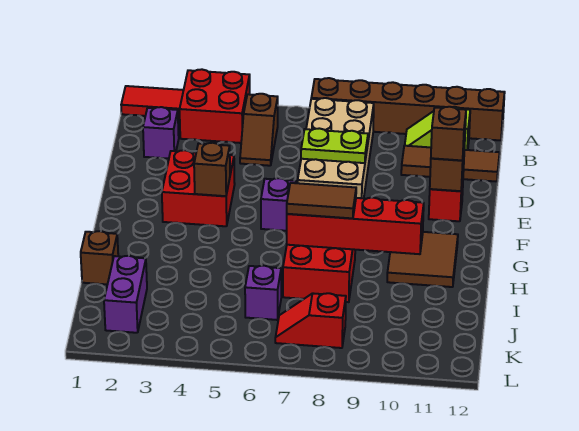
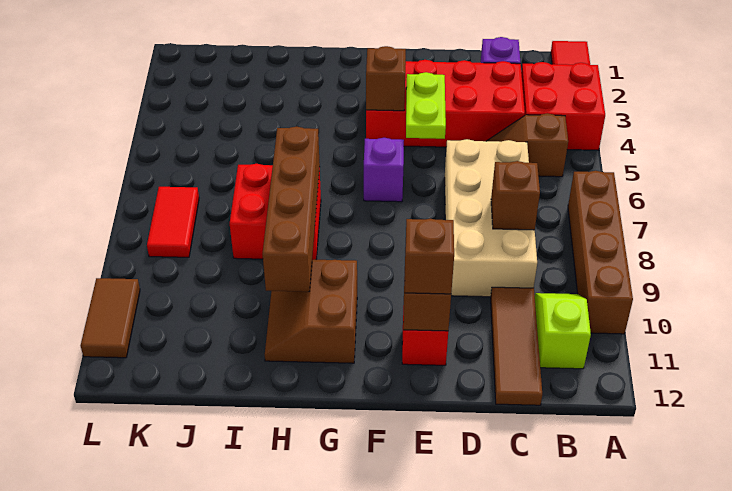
brown brick A7:A12 level 1 -> brown brick A7:A10 level 1
tan brick B7:E8 level 1 -> tan brick C6:D9 level 1
lime plate D7:D8 level 2 -> lime plate E4:E5 level 2
red brick E3:F4 level 1 -> red brick C3:F4 level 1
brown tile G10:H11 level 1 -> brown slope G10:H11 level 1 top G
red brick H7:H10 level 2 -> brown brick H7:H10 level 2
brown tile H7:H8 level 3 -> brown tile L10:L11 level 1
brown brick I1 level 1 -> brown brick C8 level 2
purple brick J2:K2 level 1 -> none
purple brick J6 level 1 -> none
red slope K7:K8 level 1 top 8 -> red tile K7:K8 level 1

